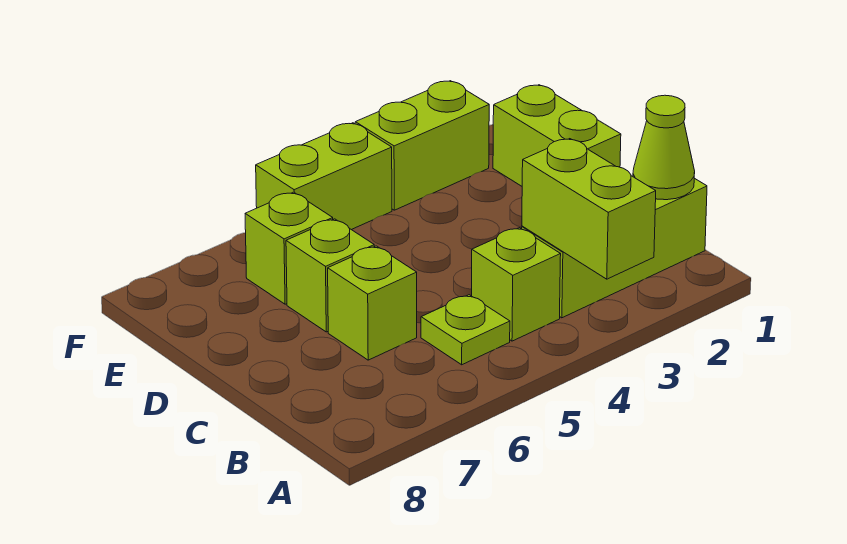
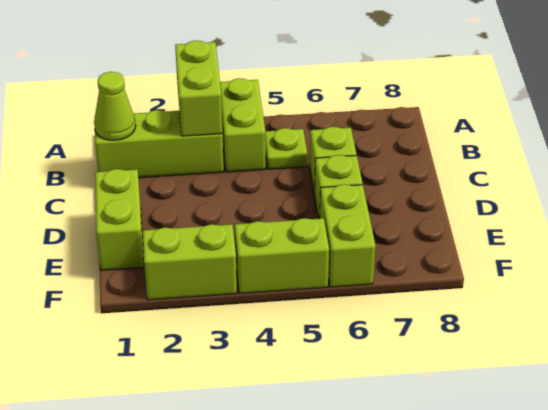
lime brick B4 level 1 -> lime brick A4:B4 level 1
lime brick E6 level 1 -> lime brick E6:F6 level 1

